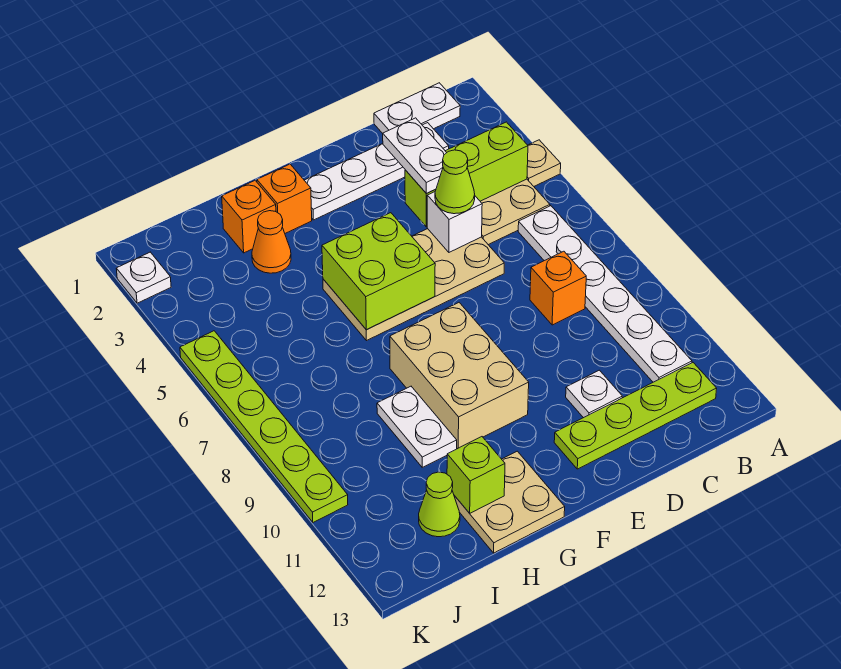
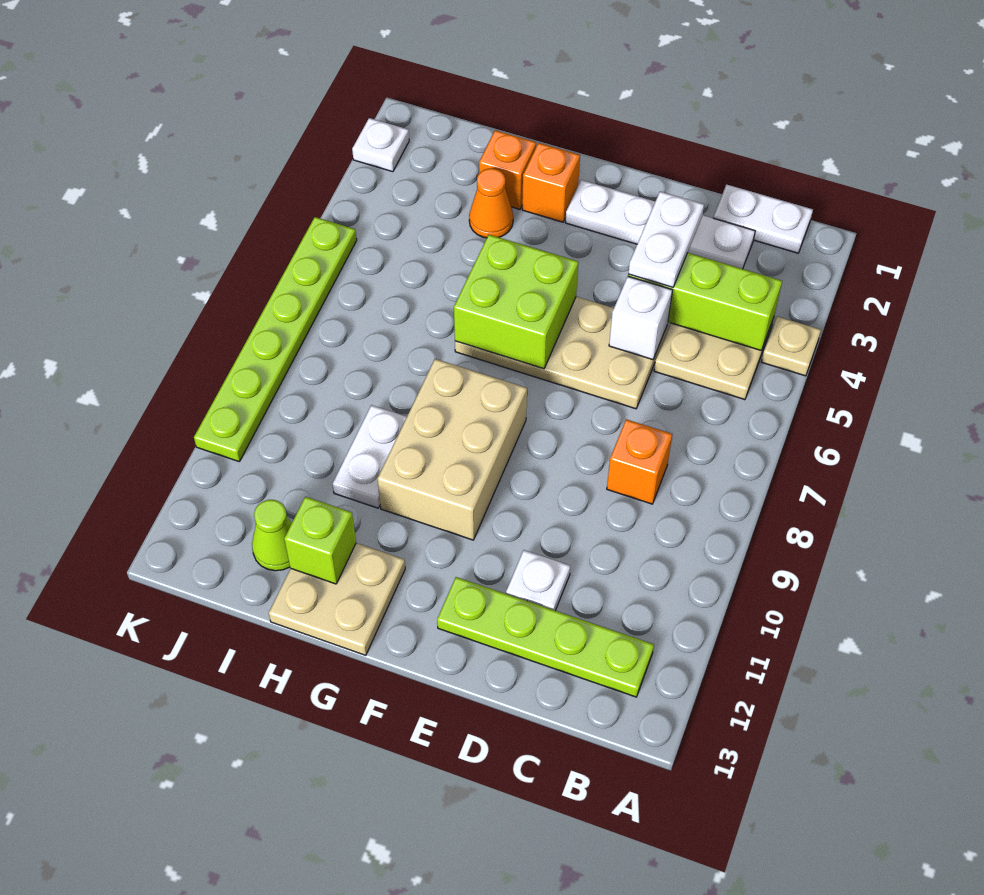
white plate B6:B11 level 1 -> none
lime cone D5 level 3 -> none

